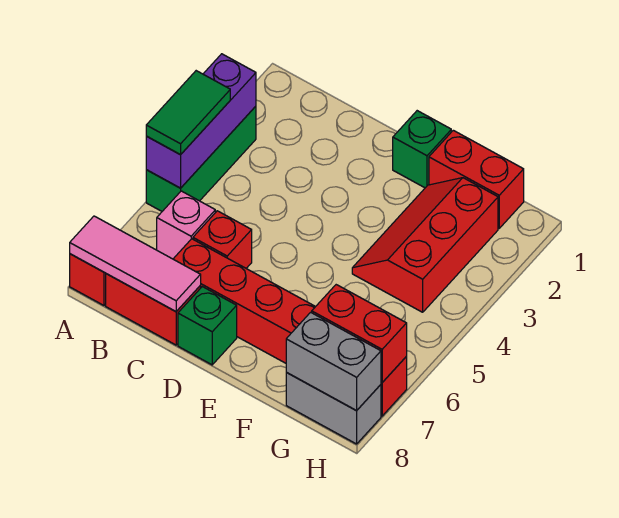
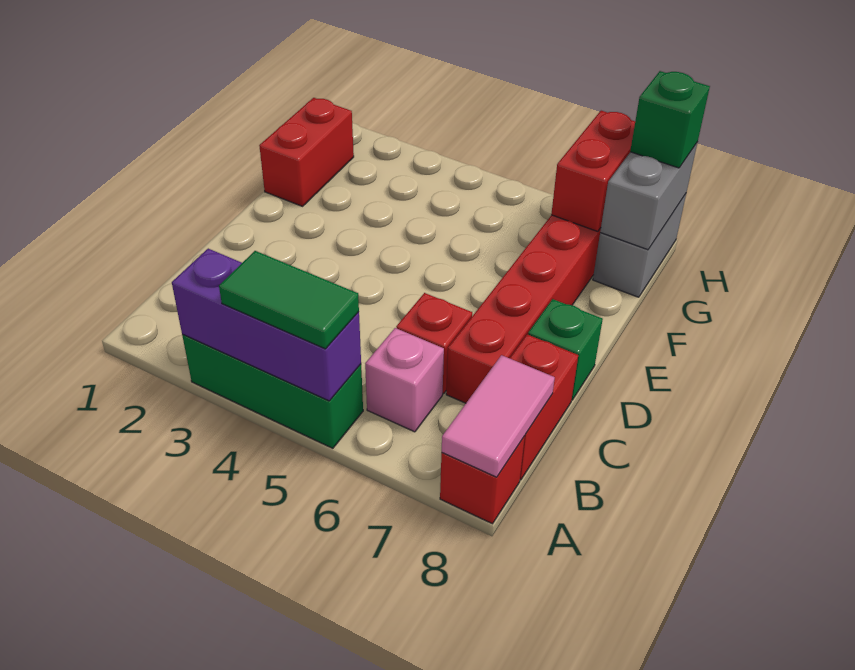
pink tile A8:C8 level 2 -> pink tile A8:B8 level 2
green brick E1 level 1 -> green brick H8 level 3
red slope F2:G4 level 1 top G -> none

